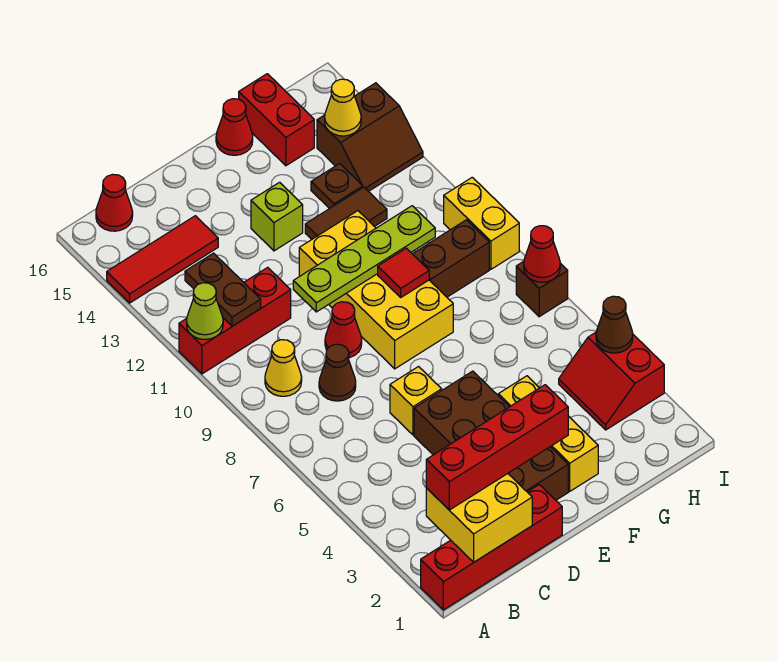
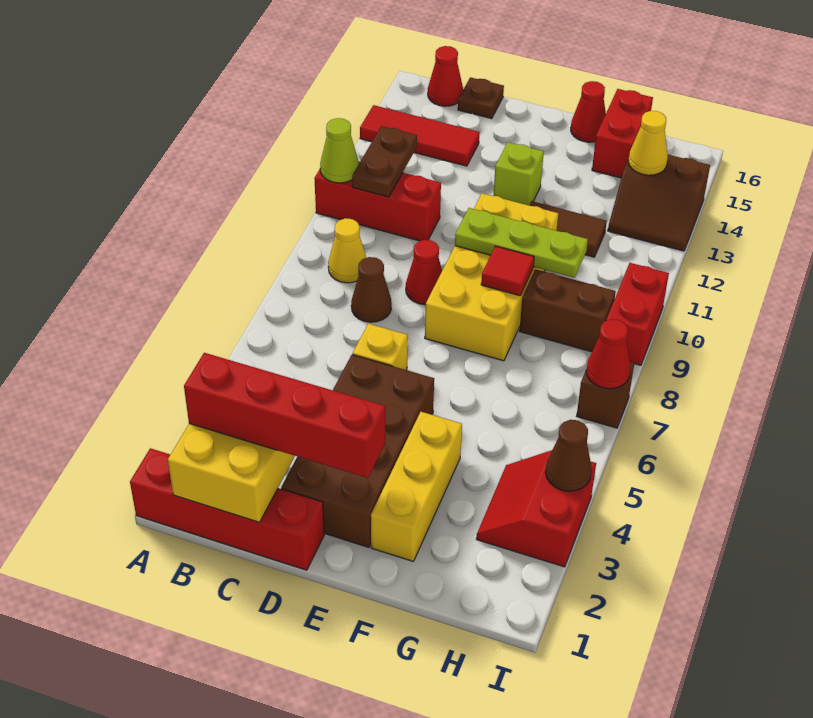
lime plate D10:G10 level 2 -> lime plate E10:G10 level 2
brown plate G13 level 1 -> brown plate C16 level 1
yellow brick I9:I10 level 1 -> red brick I9:I10 level 1

